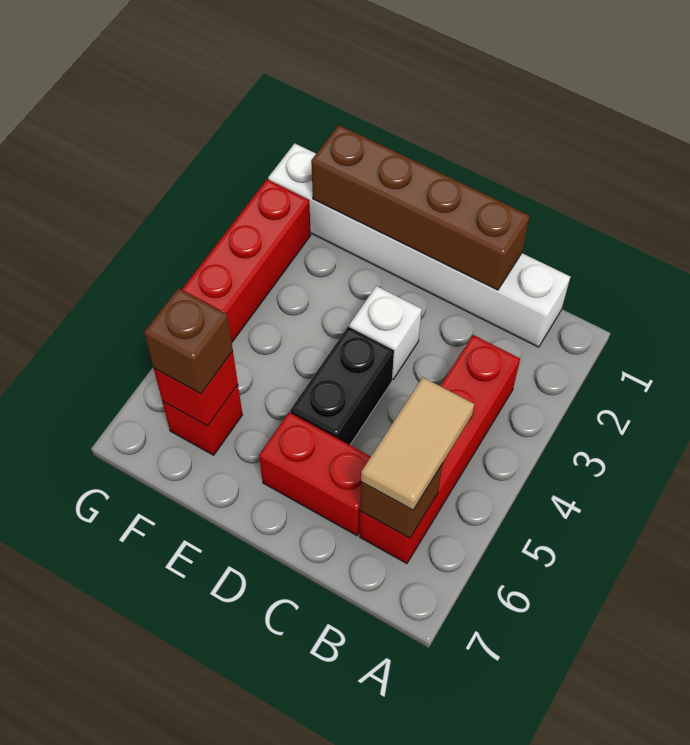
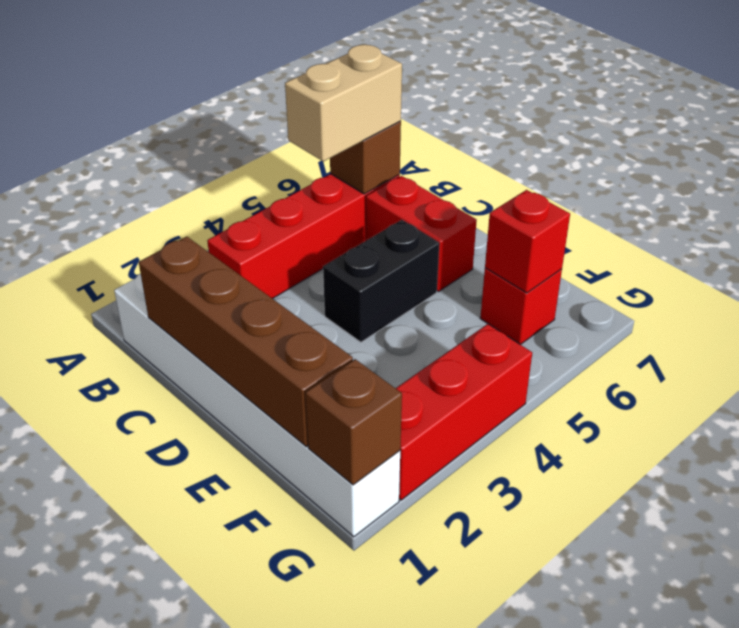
tan tile B5:B6 level 3 -> tan brick B5:B6 level 3
white brick D3 level 1 -> none
brown brick F6 level 3 -> brown brick G1 level 2

